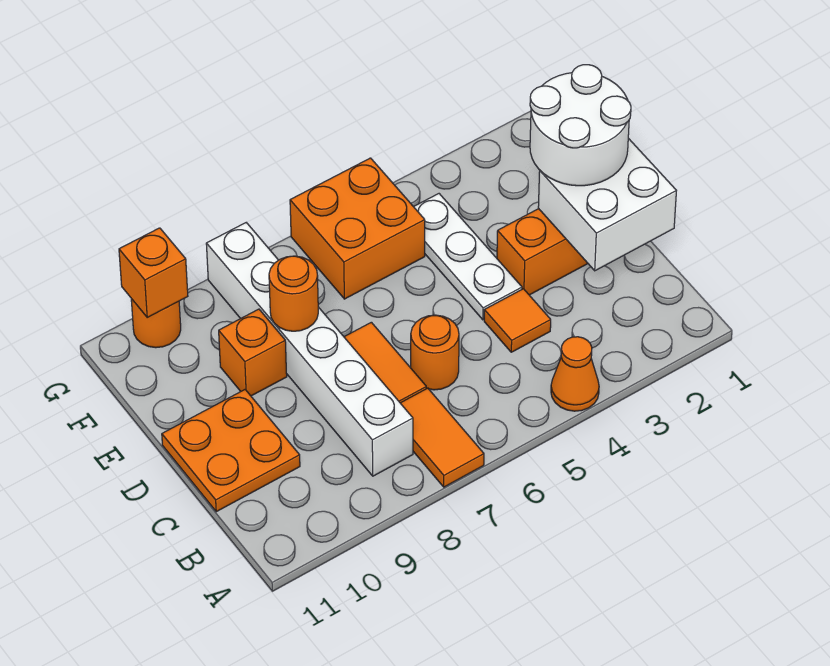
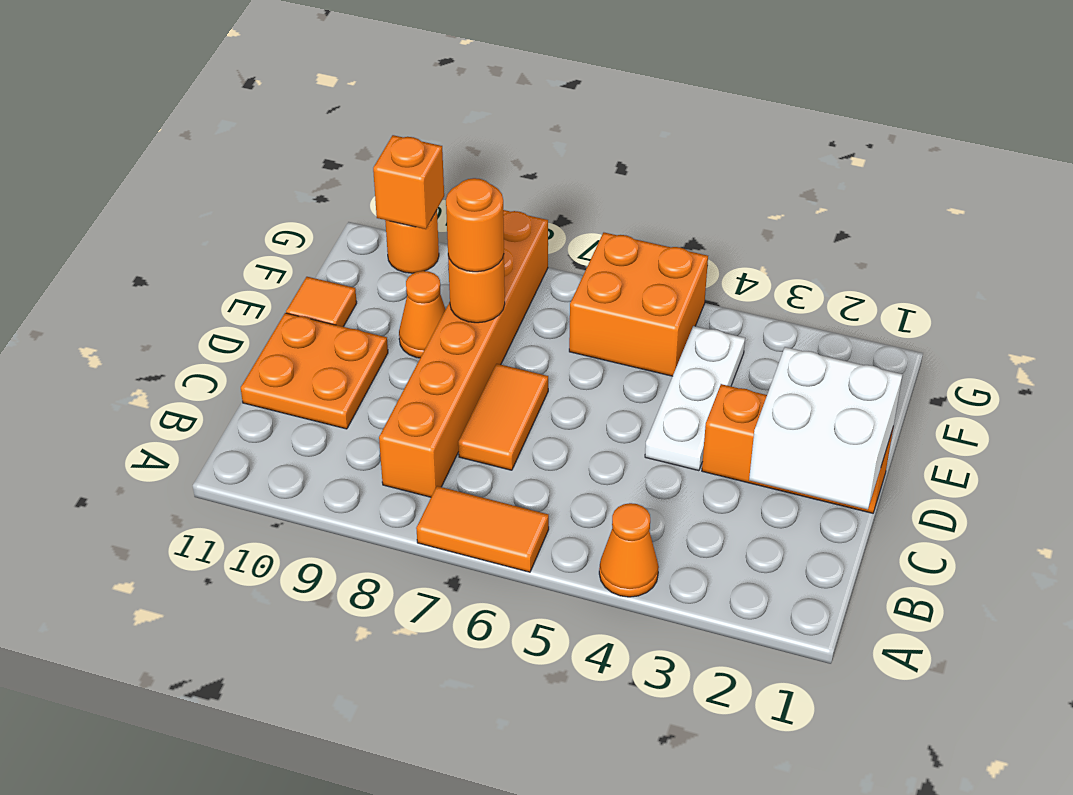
orange tile A7:B7 level 1 -> orange tile A6:A7 level 1
white brick B8:G8 level 1 -> orange brick B8:G8 level 1
orange tile C4 level 1 -> orange tile E11 level 1
orange round brick C6 level 1 -> orange round brick E8 level 3
white round brick D1:E2 level 3 -> none
orange brick E9 level 1 -> orange cone E9 level 1

